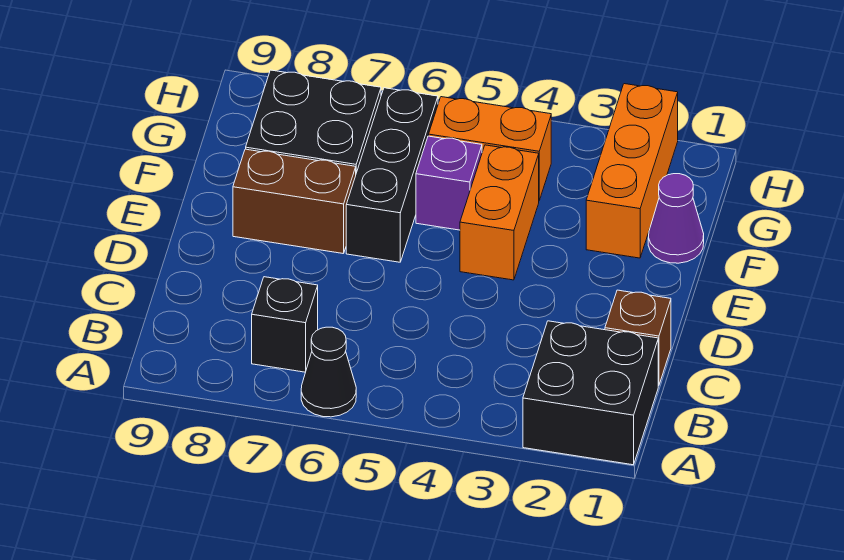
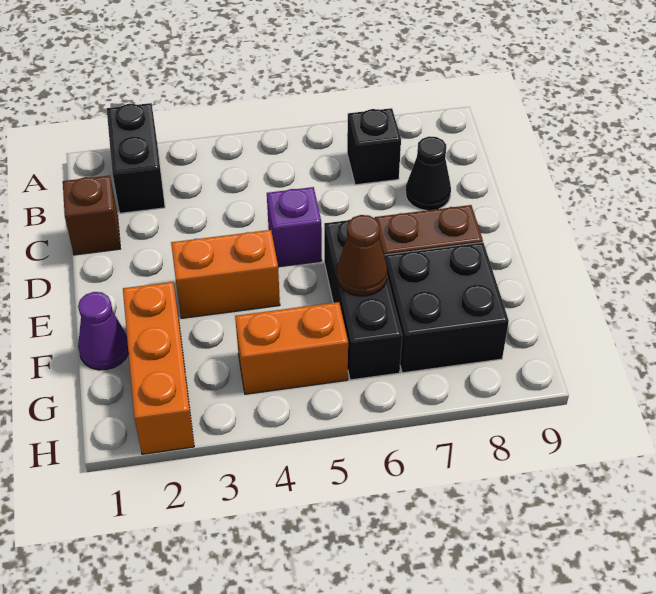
black brick A1:B2 level 1 -> black brick A2:B2 level 1
black cone A6 level 1 -> black cone C8 level 1
orange brick E4:F4 level 1 -> orange brick E3:E4 level 1
purple brick F5 level 1 -> purple brick D5 level 1
none -> brown cone F6 level 2

